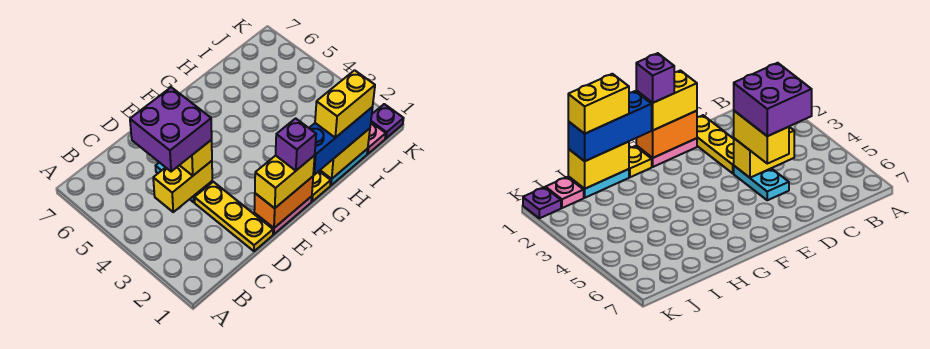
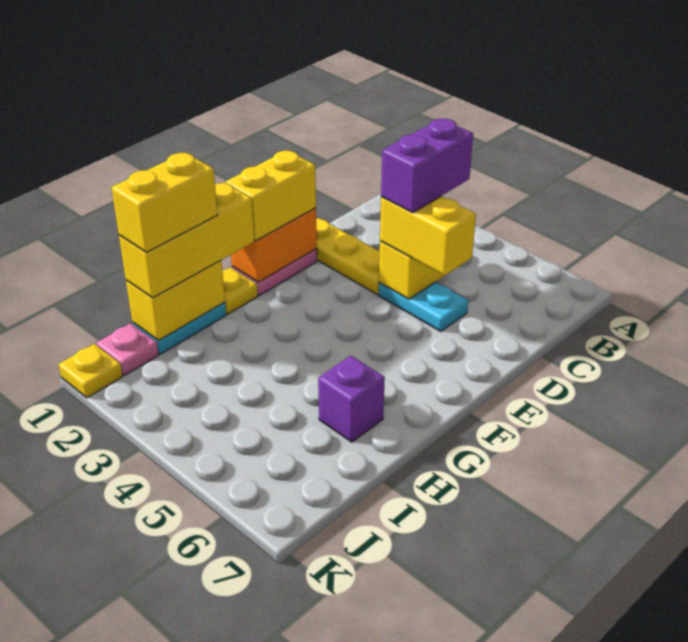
purple brick C4:D5 level 4 -> purple brick C4:D4 level 4
purple brick F1 level 4 -> purple brick H6 level 1
blue brick G1:I1 level 3 -> yellow brick G1:I1 level 3
purple plate K1 level 1 -> yellow plate K1 level 1

